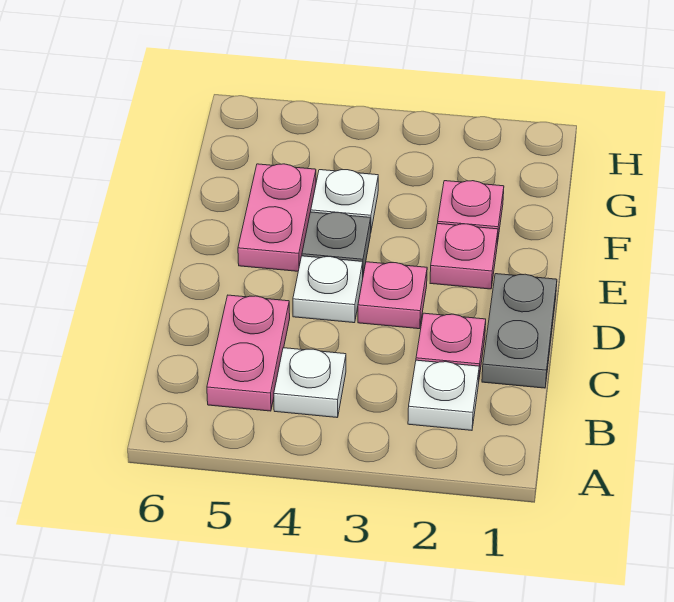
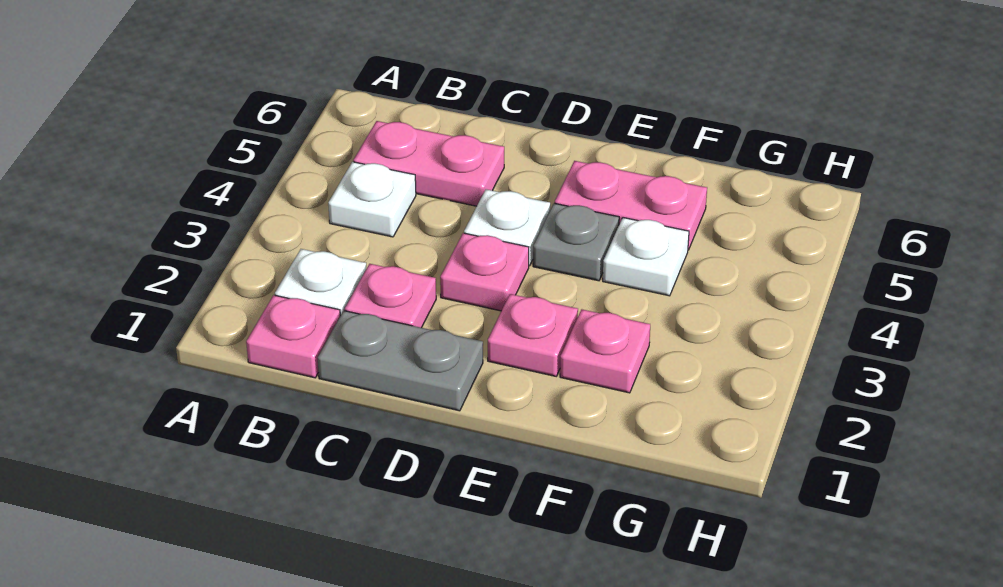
none -> pink plate B1 level 1

